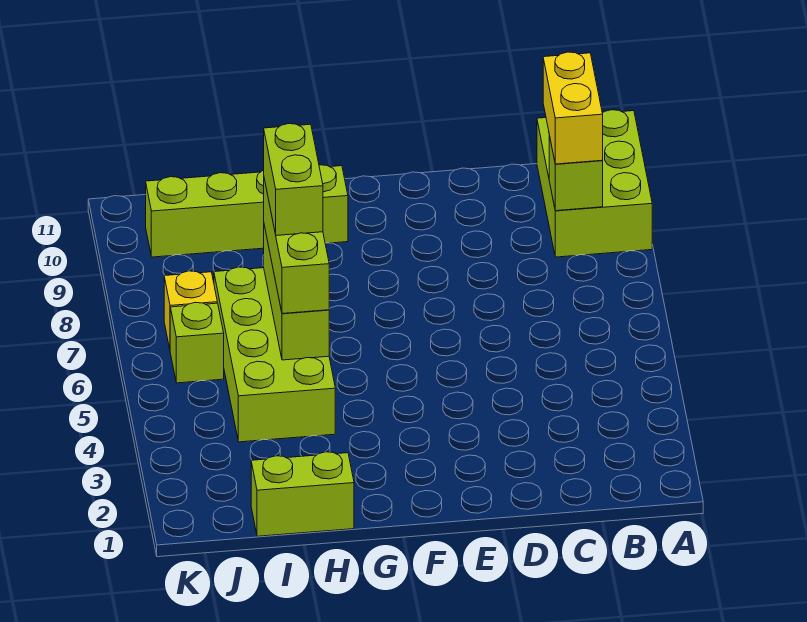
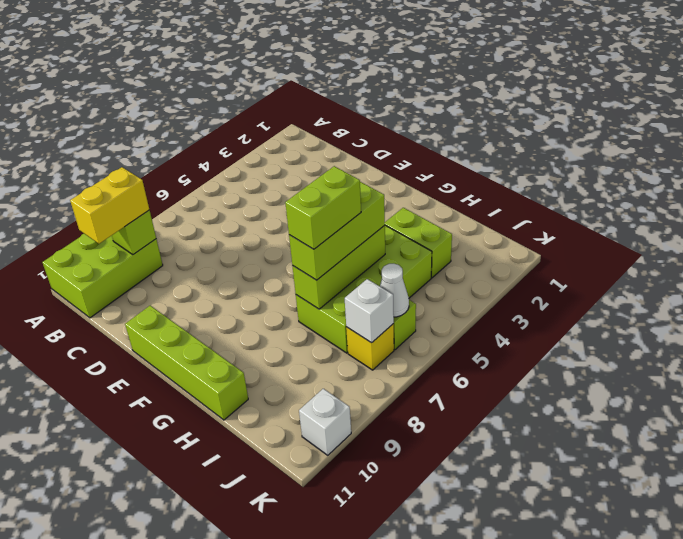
lime brick G10:J10 level 1 -> lime brick E11:H11 level 1
lime brick H1:I1 level 1 -> lime brick H3:I3 level 1
none -> white cone J6 level 2
none -> white brick J7 level 2
none -> white brick K10 level 1

